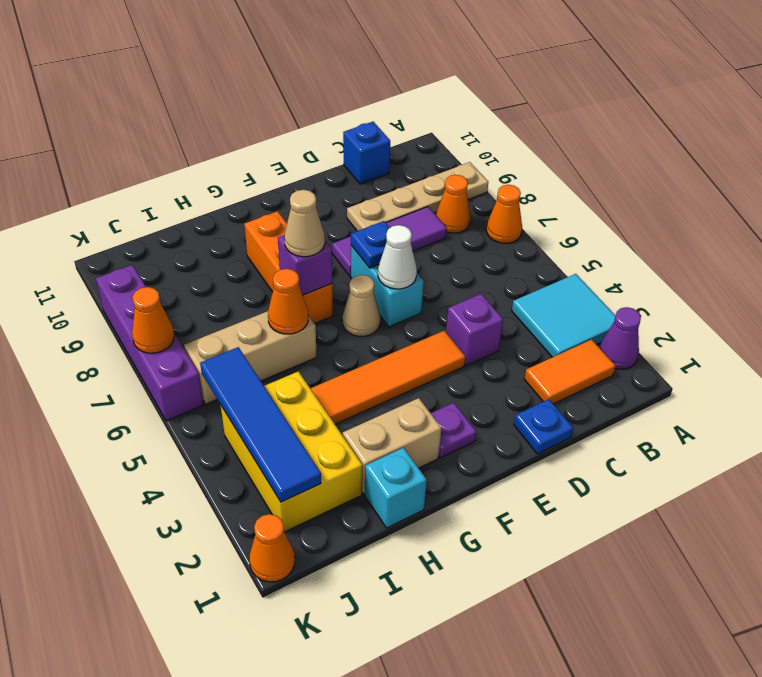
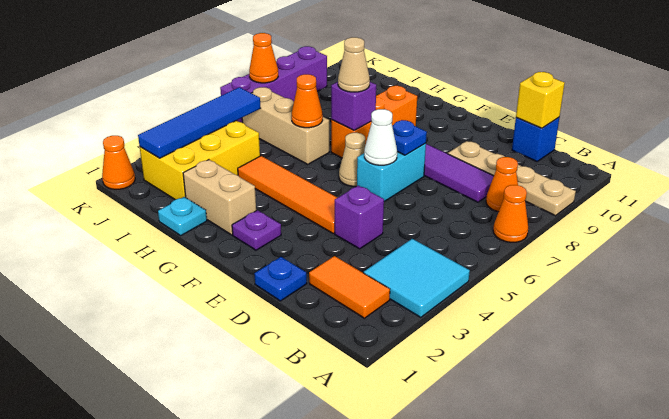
purple cone A2 level 1 -> none
none -> yellow brick C11 level 2
cyan brick H1 level 1 -> cyan plate H1 level 1

